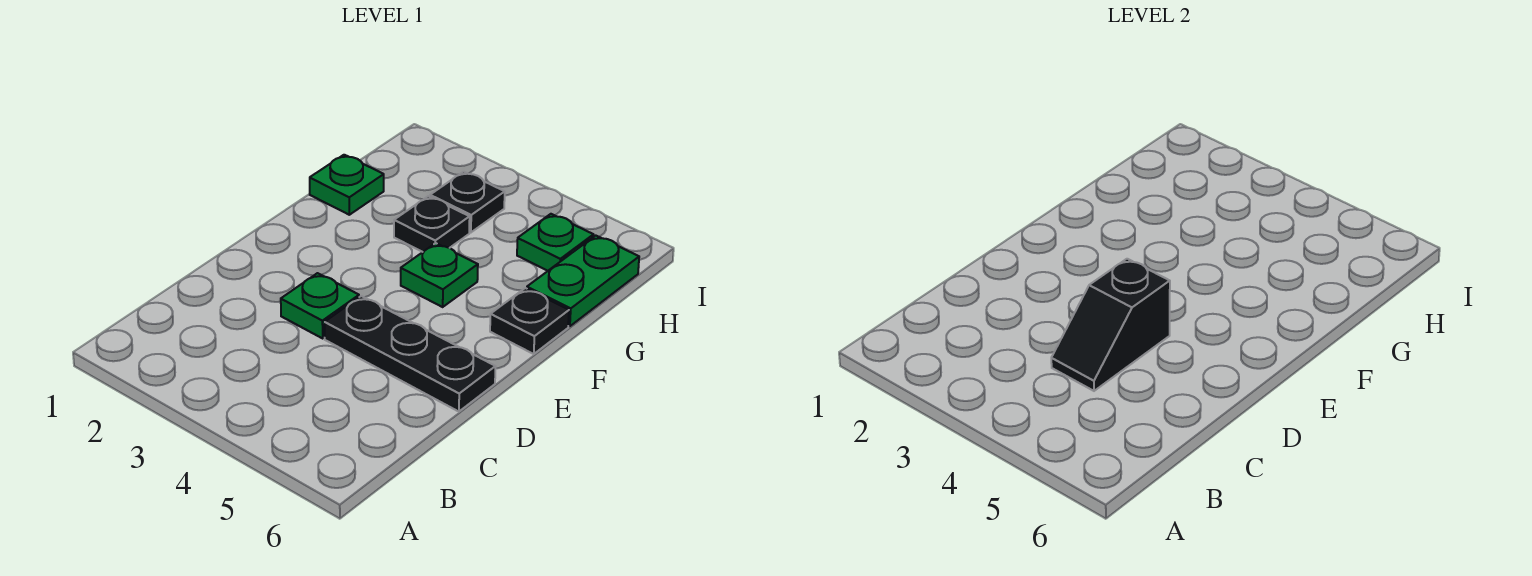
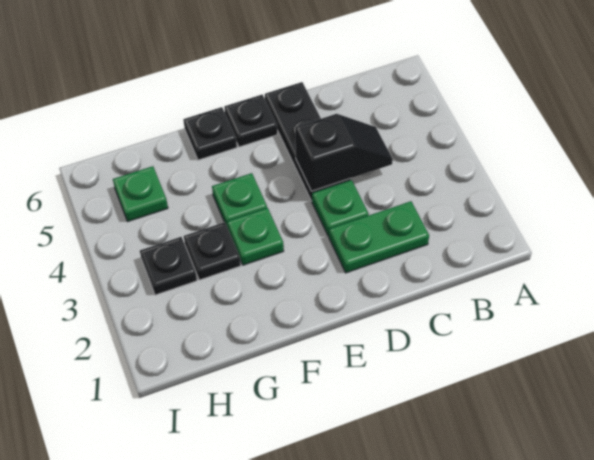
none -> black plate E6 level 1
green plate G1 level 1 -> green plate F3 level 1
green plate G6:H6 level 1 -> green plate C2:D2 level 1

